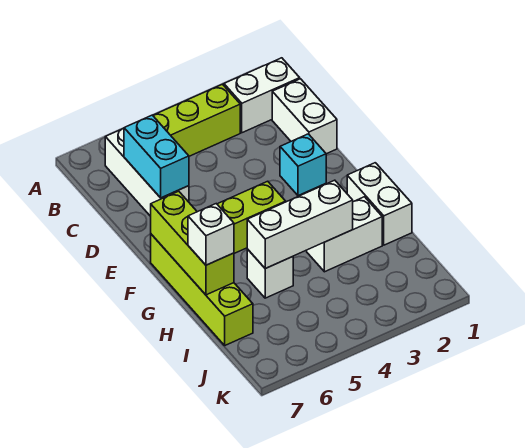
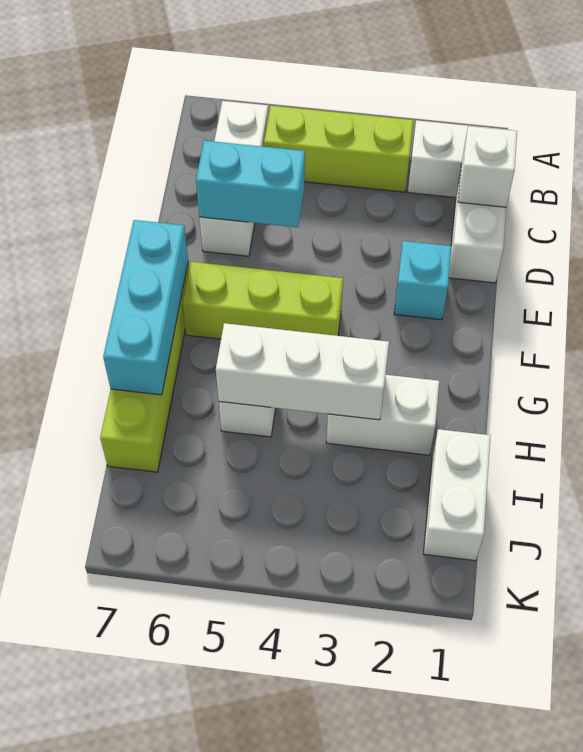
cyan brick C6:D6 level 2 -> cyan brick D5:D6 level 2
lime brick F7:H7 level 2 -> cyan brick F7:H7 level 2
white brick G1:H1 level 1 -> white brick I1:J1 level 1
white brick H7 level 3 -> white brick C1 level 2

